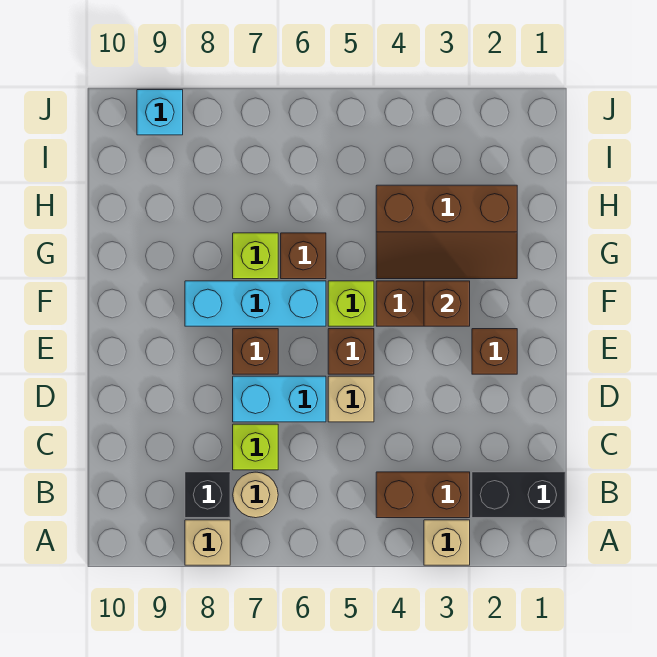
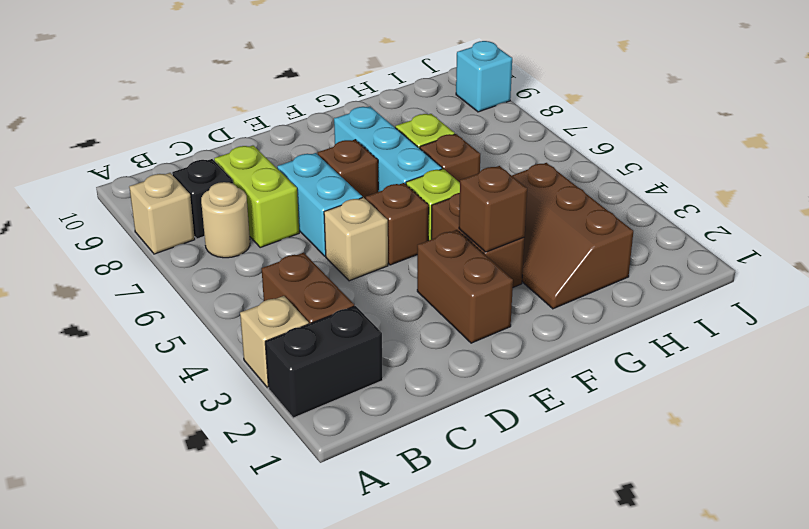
black brick B1:B2 level 1 -> black brick A2:B2 level 1
lime brick C7 level 1 -> lime brick C7:C8 level 1
brown brick E2 level 1 -> brown brick E2:E3 level 1

